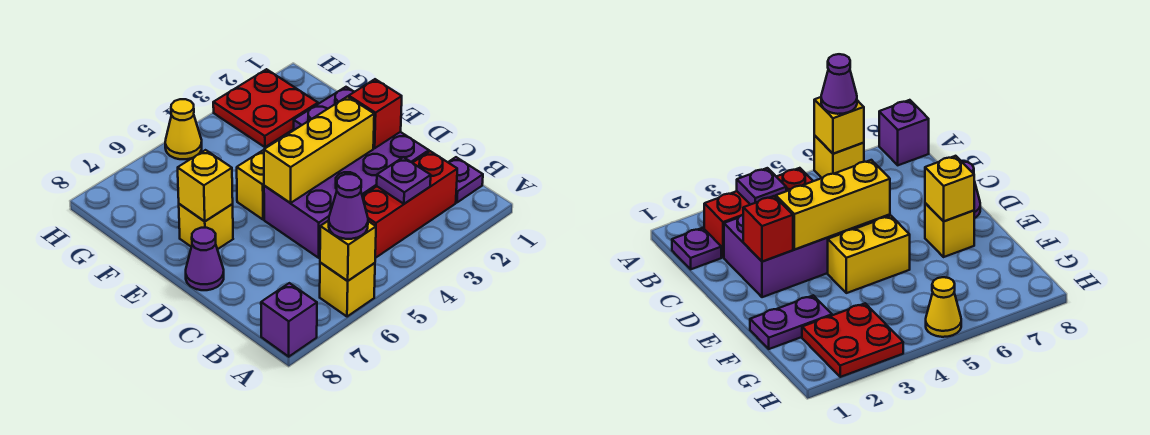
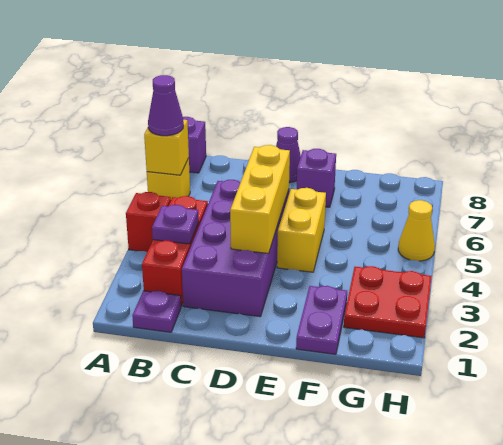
red brick D2 level 2 -> red brick A4 level 1
yellow brick E7 level 1 -> purple brick E7 level 1
yellow brick E7 level 2 -> none

